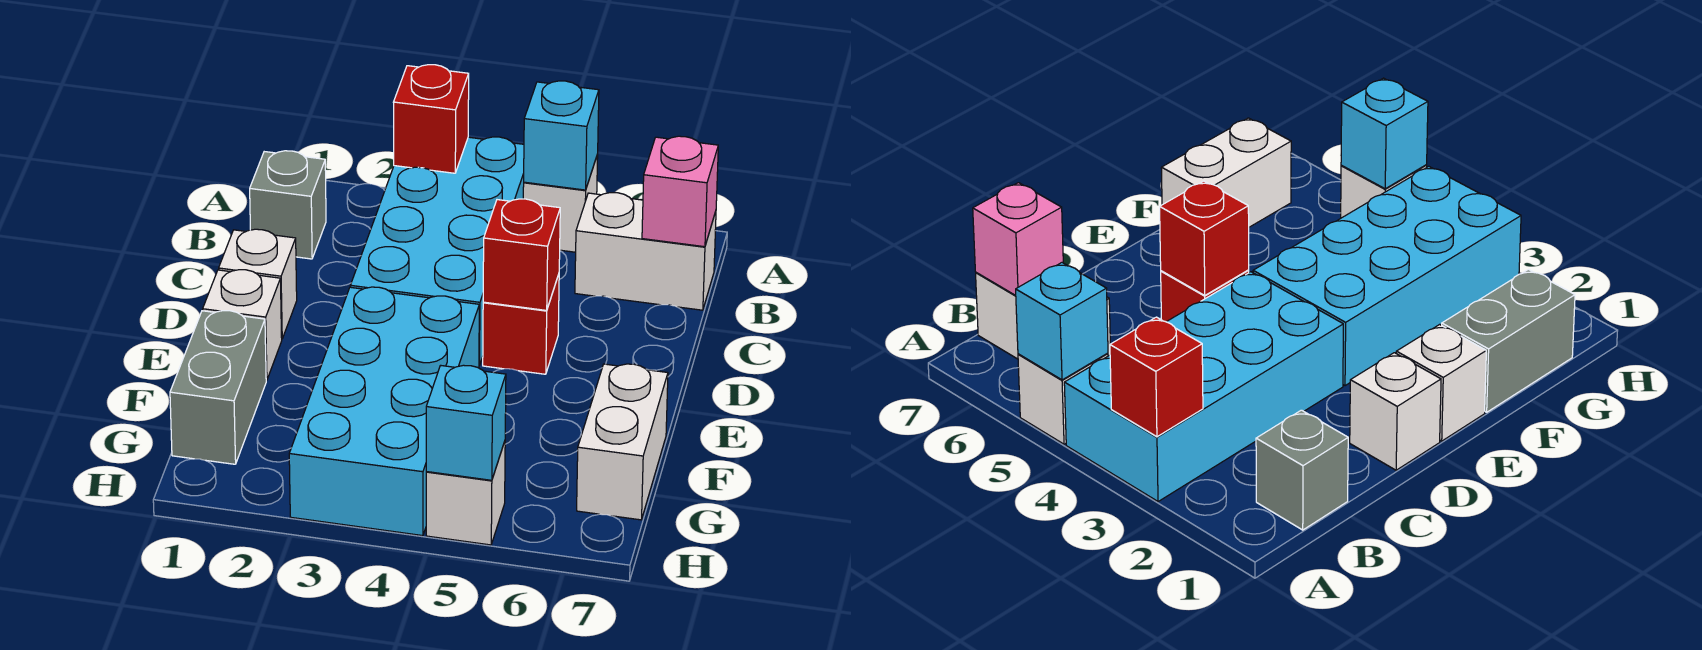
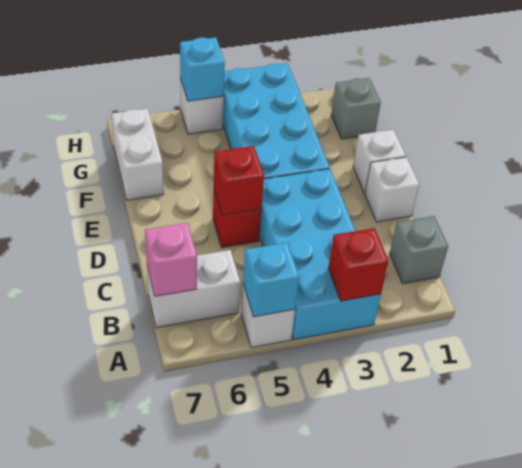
grey brick F1:G1 level 1 -> grey brick G1 level 1

